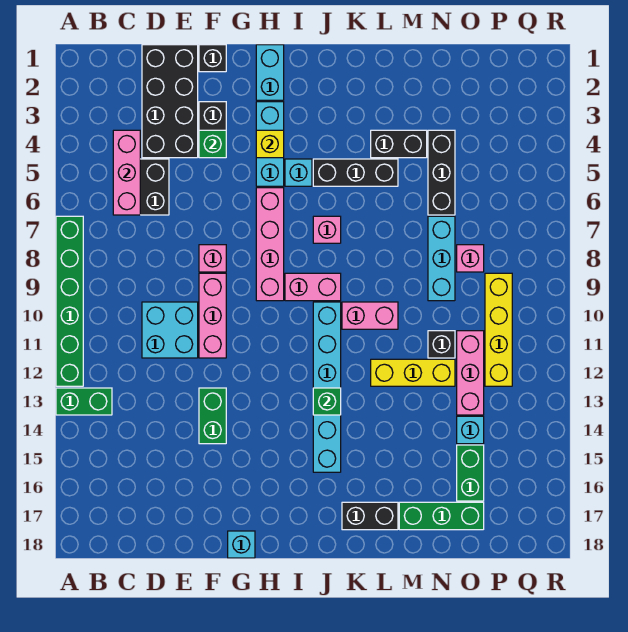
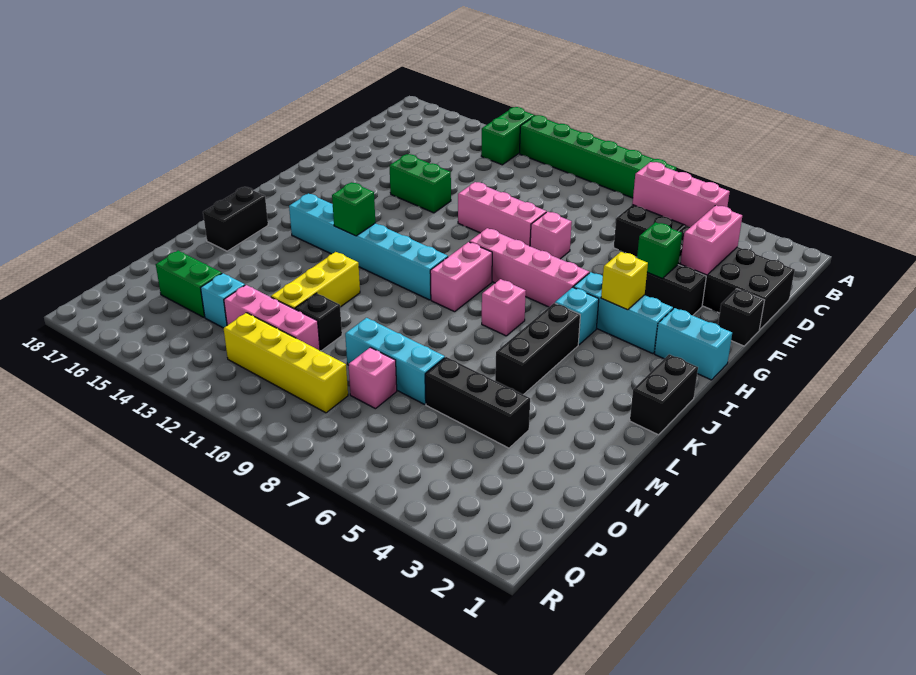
cyan brick D10:E11 level 1 -> none
cyan brick G18 level 1 -> none
pink brick K10:L10 level 1 -> pink brick D3:E3 level 2
black brick L4:M4 level 1 -> black brick J1:K1 level 1
green brick M17:O17 level 1 -> none

